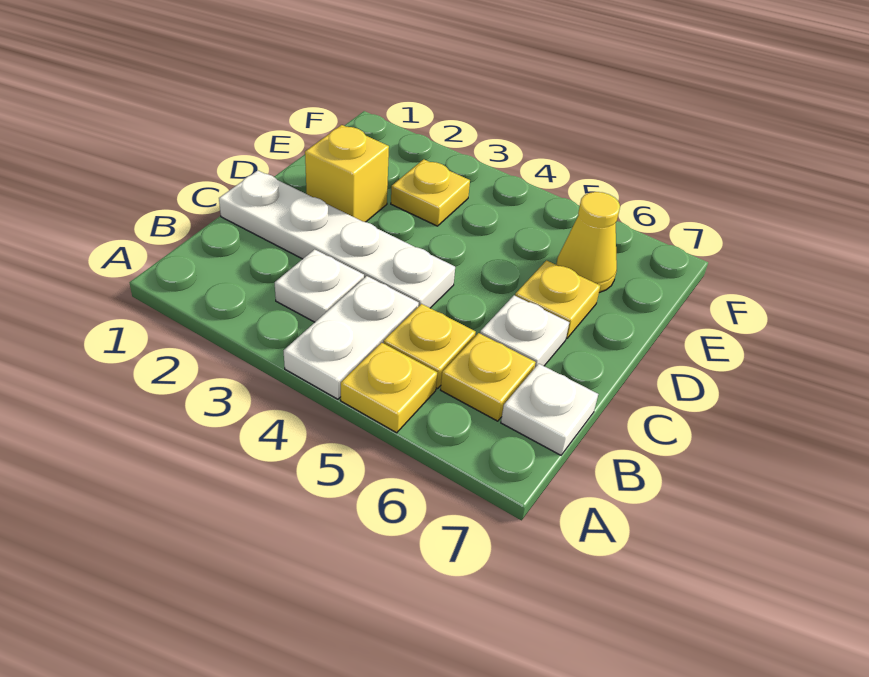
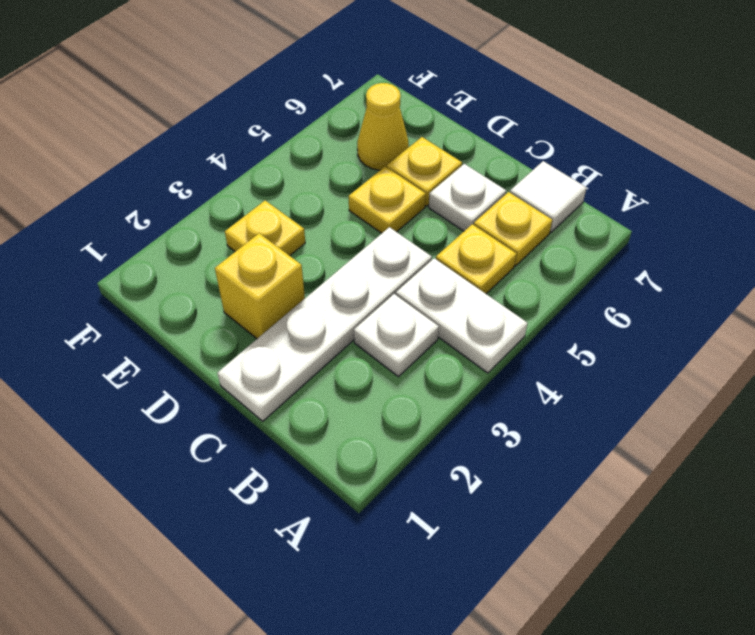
yellow plate A5 level 1 -> yellow plate D5 level 1
white plate B7 level 1 -> white tile B7 level 1

